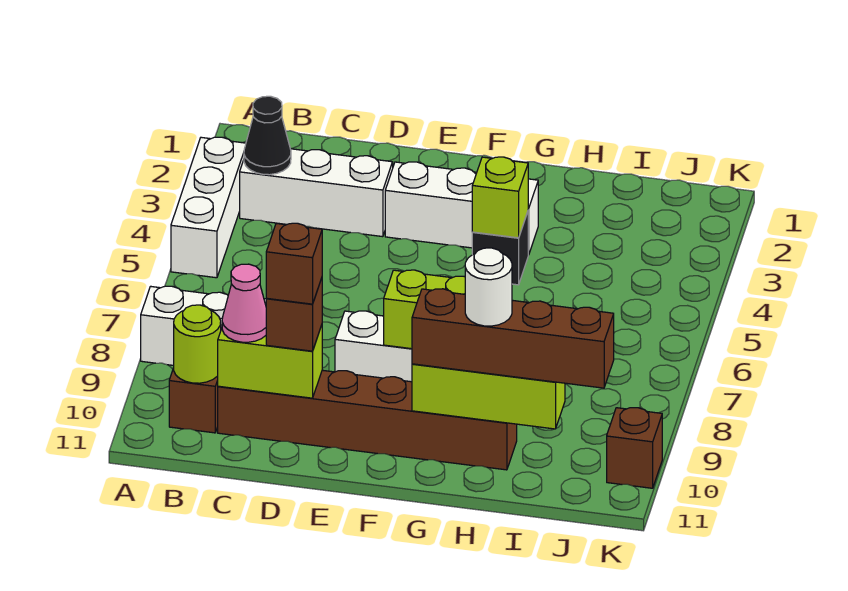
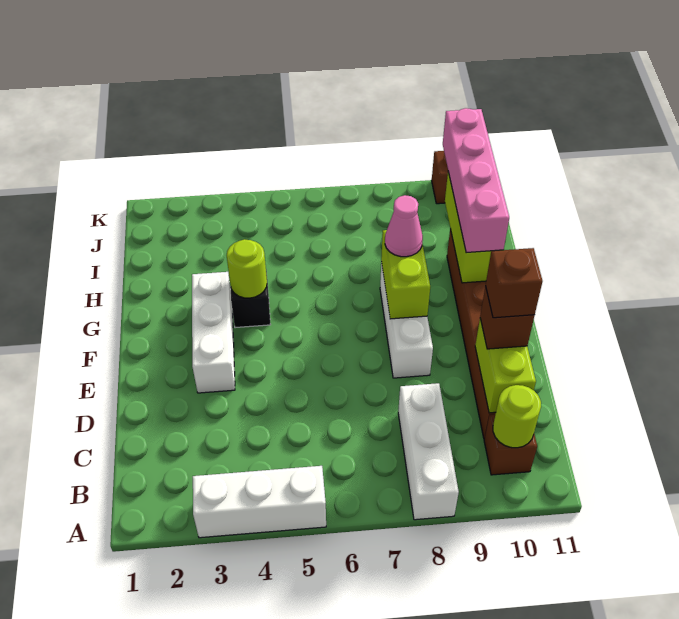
white brick B3:D3 level 1 -> none
black cone B3 level 2 -> none
pink cone C10 level 3 -> pink cone G8 level 3
lime brick G4 level 2 -> lime round brick G4 level 2
brown brick G10:J10 level 3 -> pink brick G10:J10 level 3
white round brick H10 level 4 -> none

